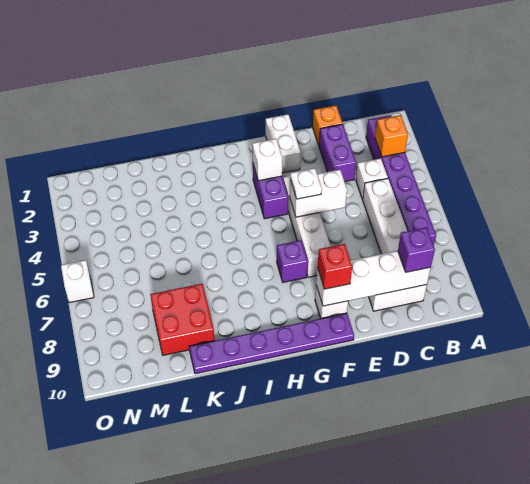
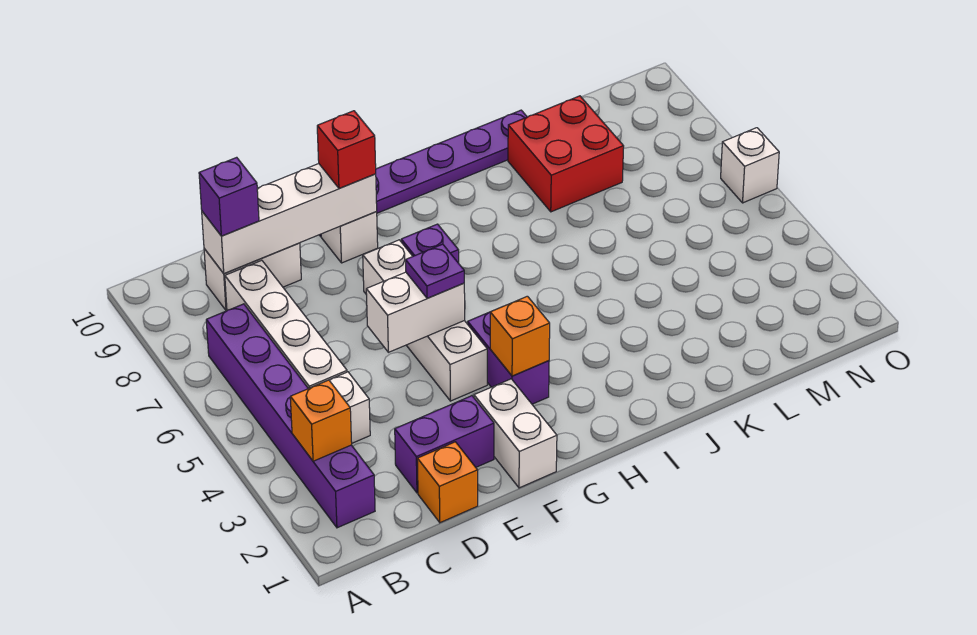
purple brick D2:D3 level 1 -> purple brick D2:E2 level 1
white plate F5 level 3 -> purple plate F5 level 3
white brick G3 level 2 -> orange brick G3 level 2

